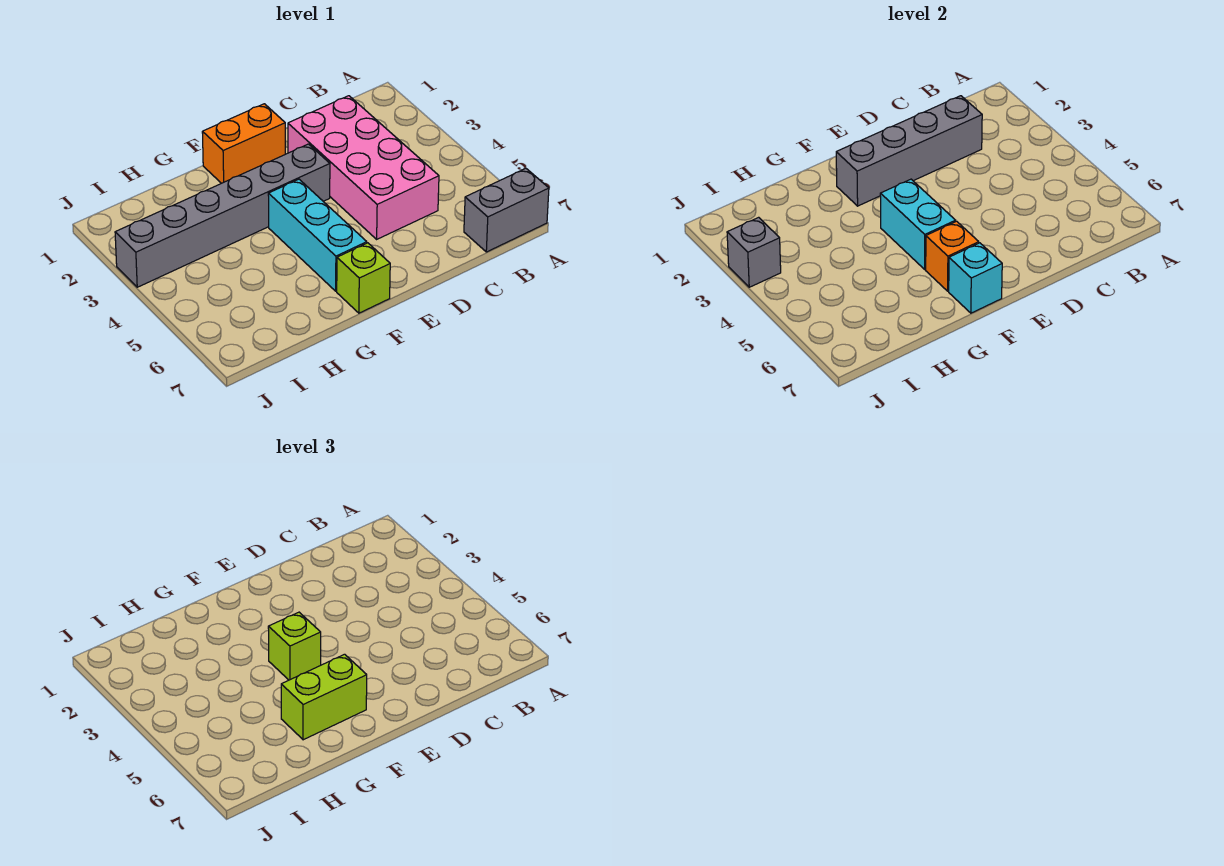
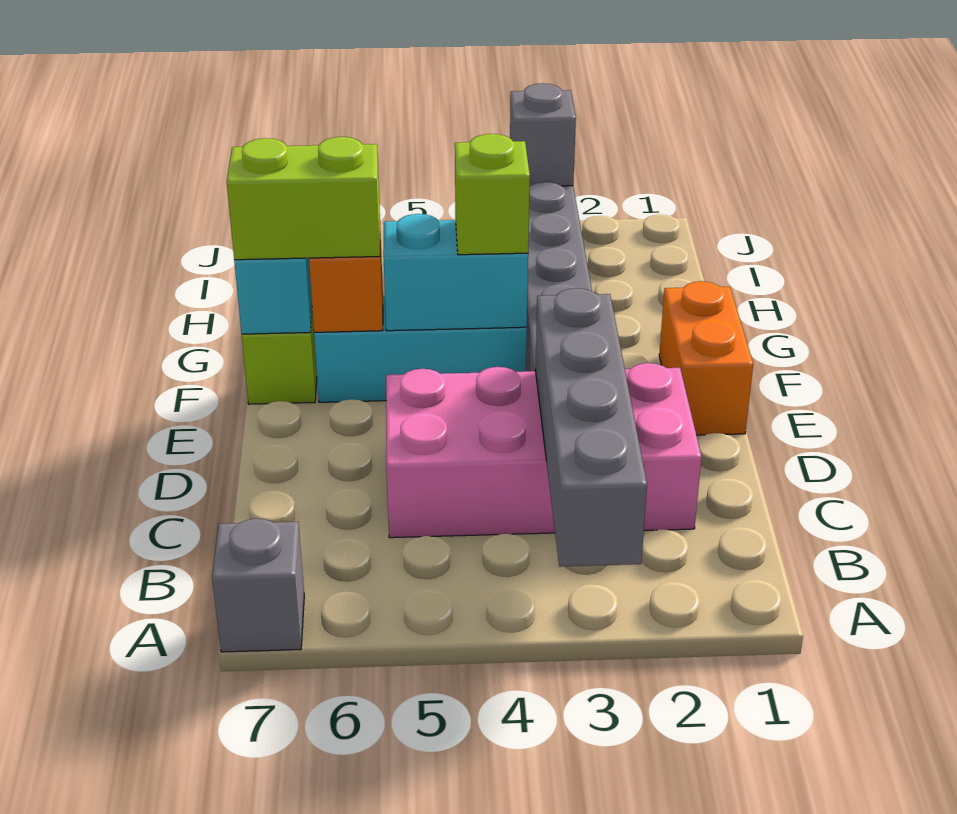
grey brick A7:B7 level 1 -> grey brick A7 level 1
grey brick C2:F2 level 2 -> grey brick A3:D3 level 2
lime brick F6:G6 level 3 -> lime brick F6:F7 level 3

